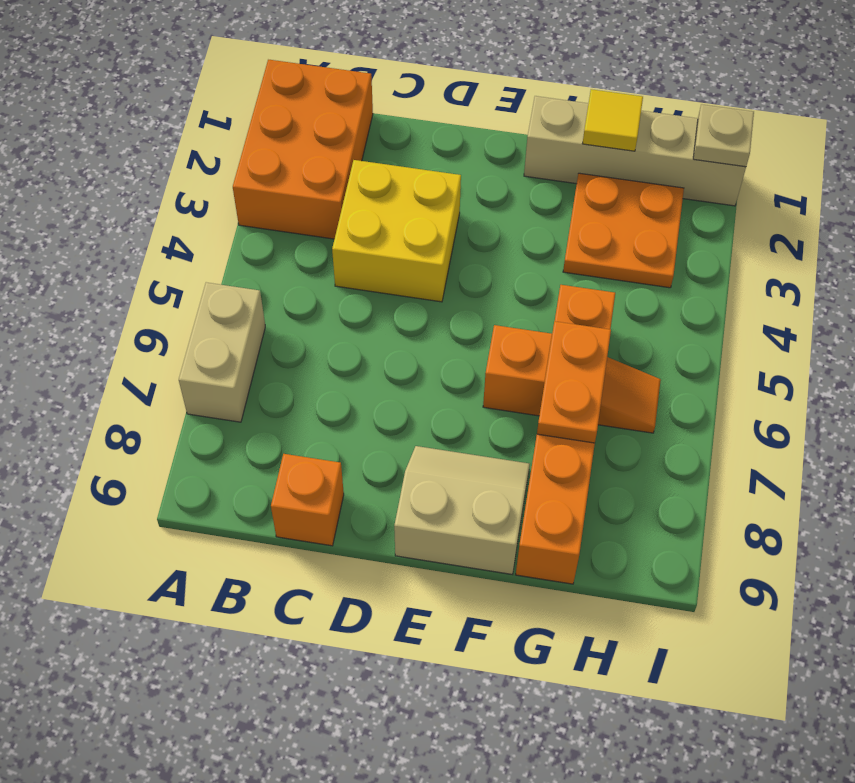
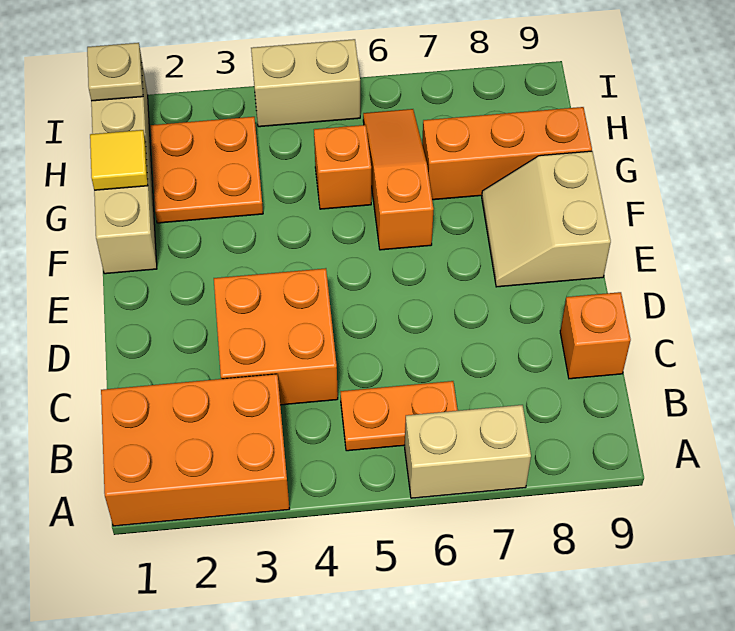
yellow brick C3:D4 level 1 -> orange brick C3:D4 level 1
orange plate G6:G7 level 2 -> orange plate B5:B6 level 1
none -> tan brick I4:I5 level 1

